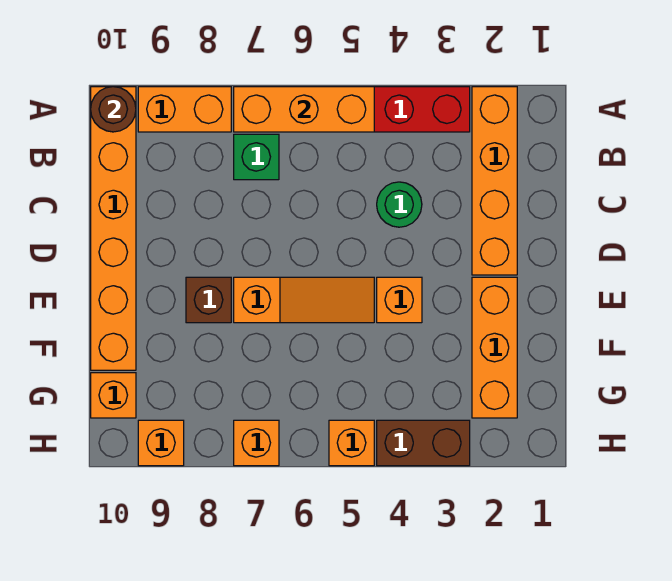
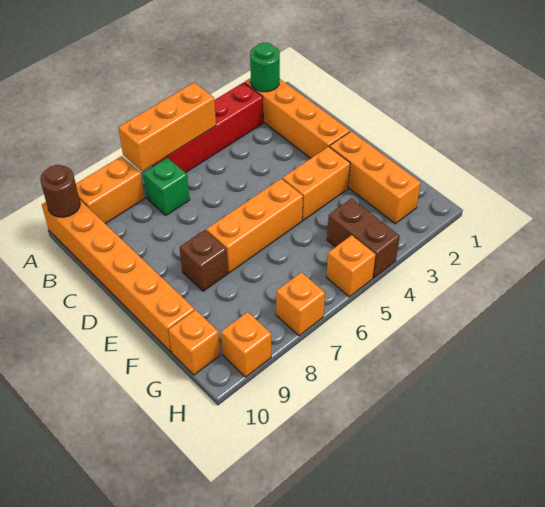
green round brick C4 level 1 -> green round brick A2 level 2
orange brick E4 level 1 -> orange brick E3:E4 level 1
orange slope E5:E7 level 1 top 7 -> orange brick E5:E7 level 1
brown brick H3:H4 level 1 -> brown brick G4:H4 level 1

